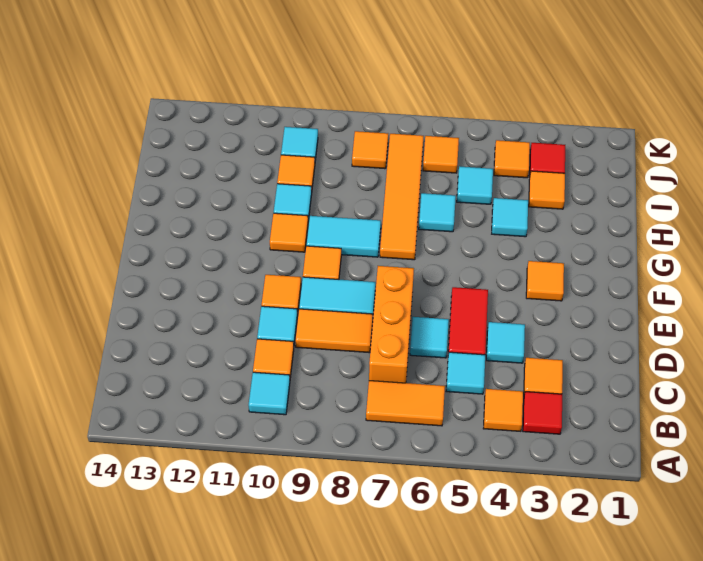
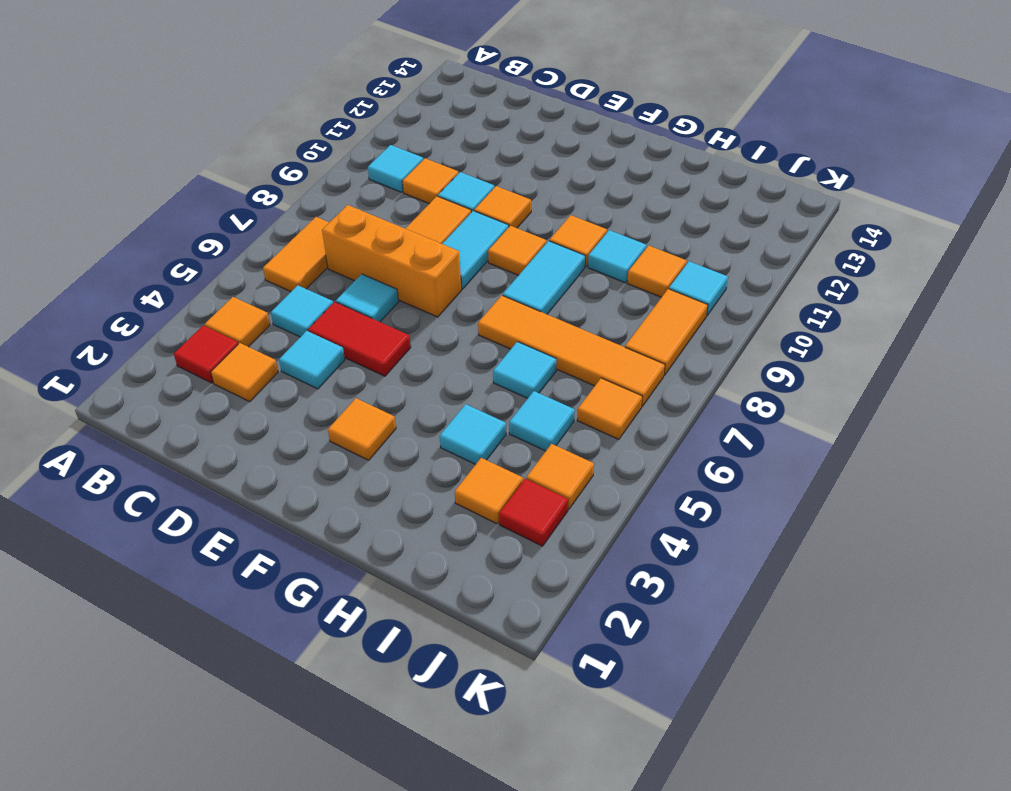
orange tile J8 level 1 -> orange tile J8:J9 level 1

